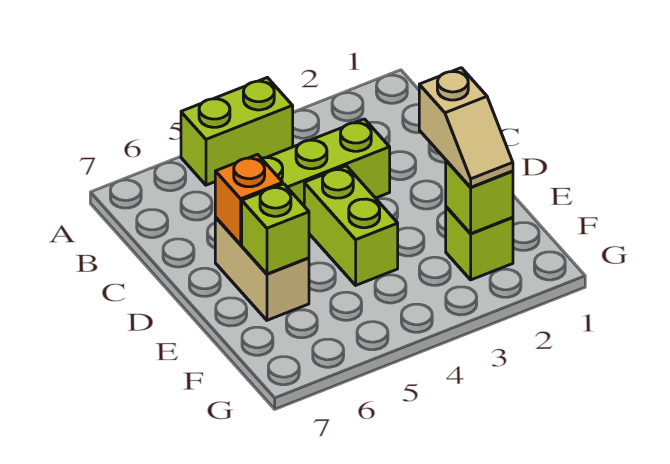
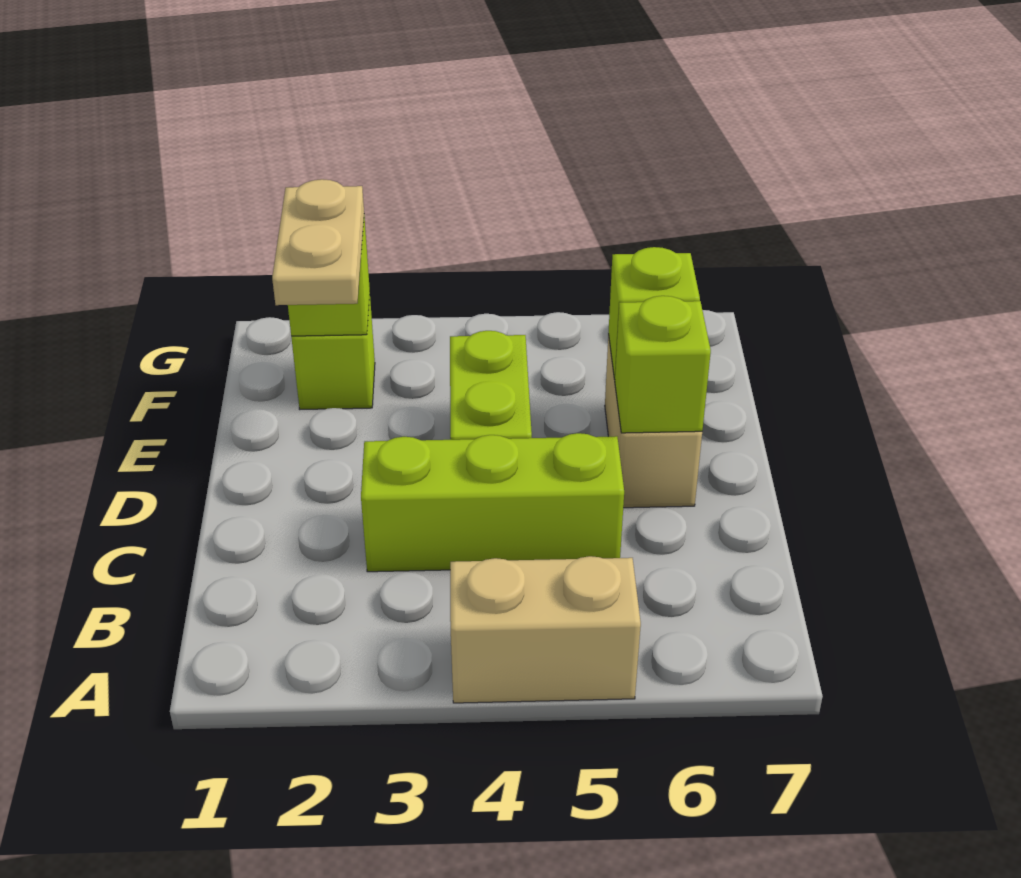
lime brick A4:A5 level 1 -> tan brick A4:A5 level 1
orange brick D6 level 2 -> lime brick D6 level 2
tan slope E2:F2 level 3 top E -> tan plate E2:F2 level 3

